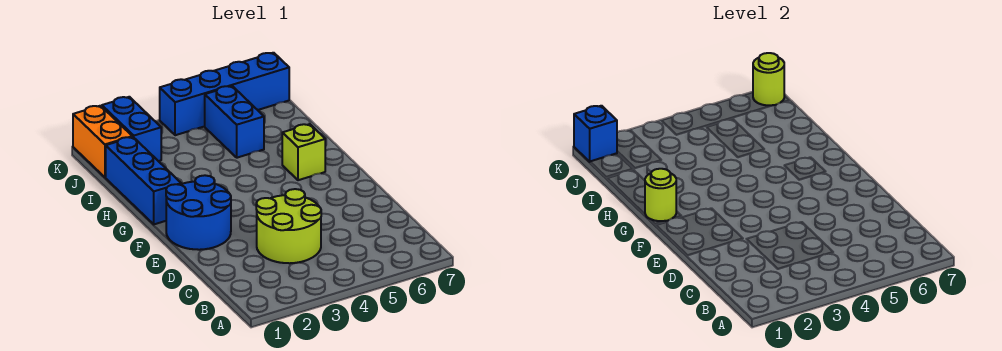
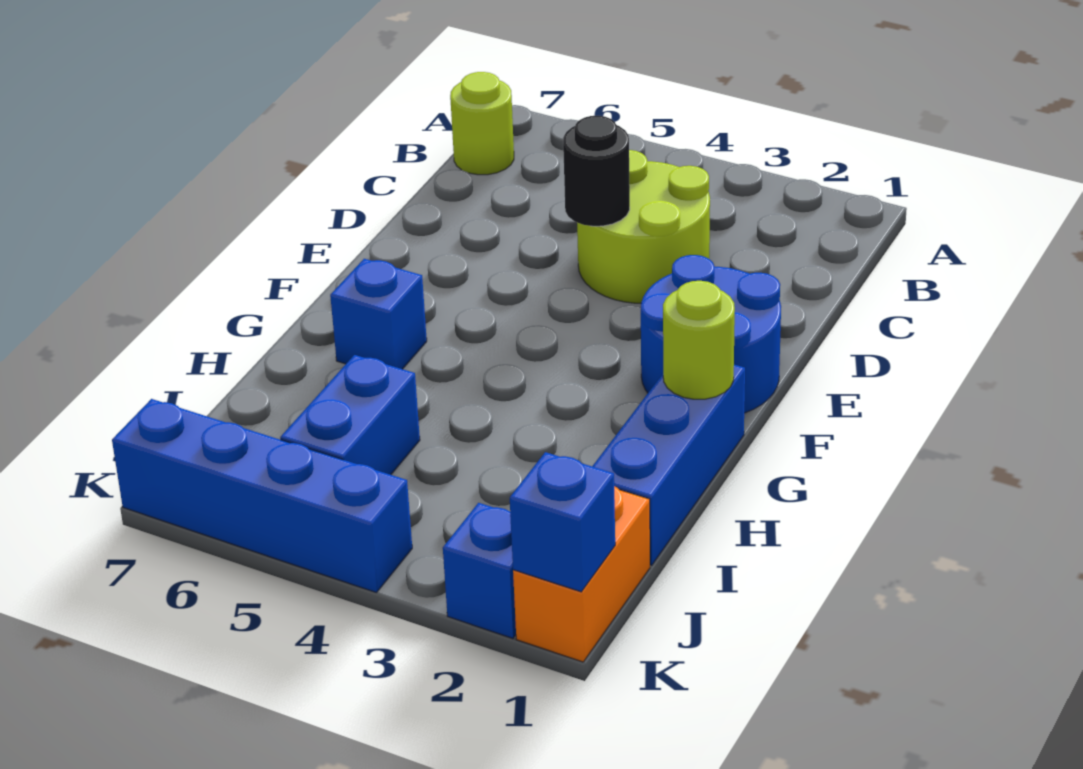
none -> black round brick D4 level 2
lime brick G6 level 1 -> blue brick G6 level 1
blue brick J2:K2 level 1 -> blue brick K2 level 1
lime round brick K7 level 2 -> lime round brick B7 level 1

